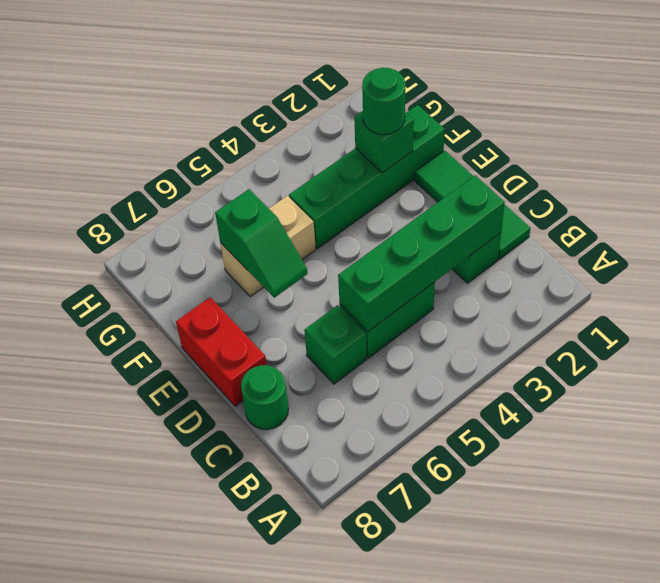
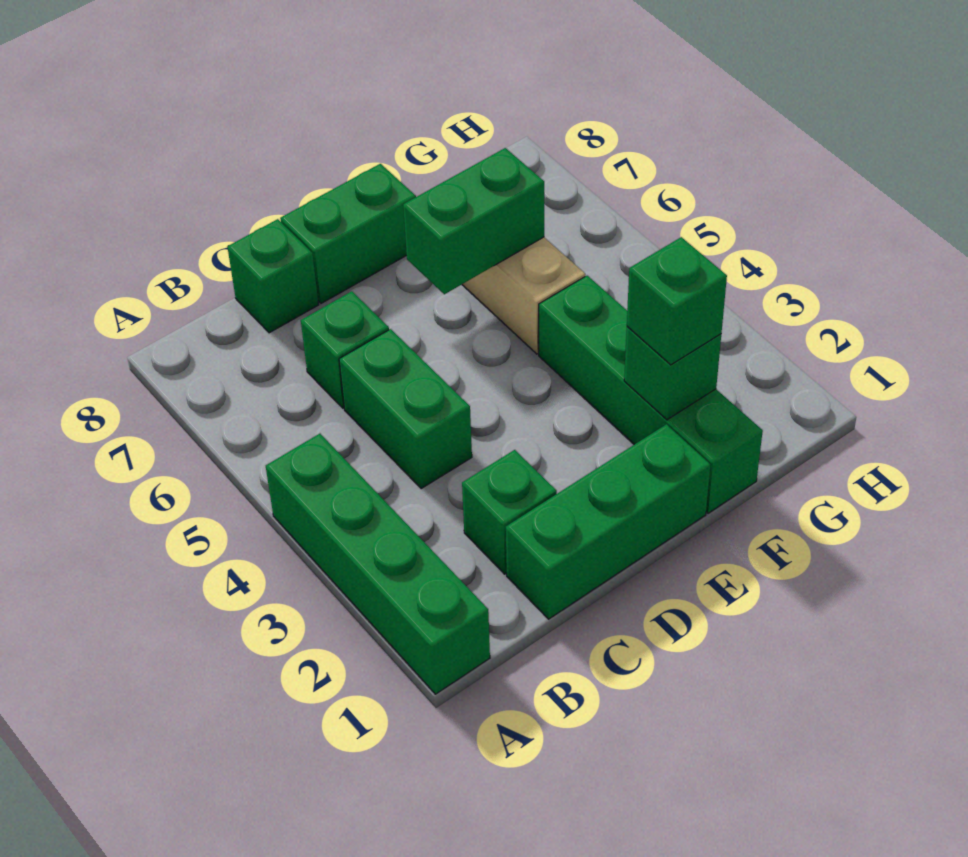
green tile C1:E1 level 1 -> green brick C1:E1 level 1
green brick C2:C5 level 2 -> green brick A1:A4 level 1
green round brick C8 level 1 -> green brick C8 level 1
red brick D8:E8 level 1 -> green brick D8:E8 level 1
green slope E6:F6 level 2 top F -> green brick E6:F6 level 2
green round brick F2 level 3 -> green brick F2 level 3

